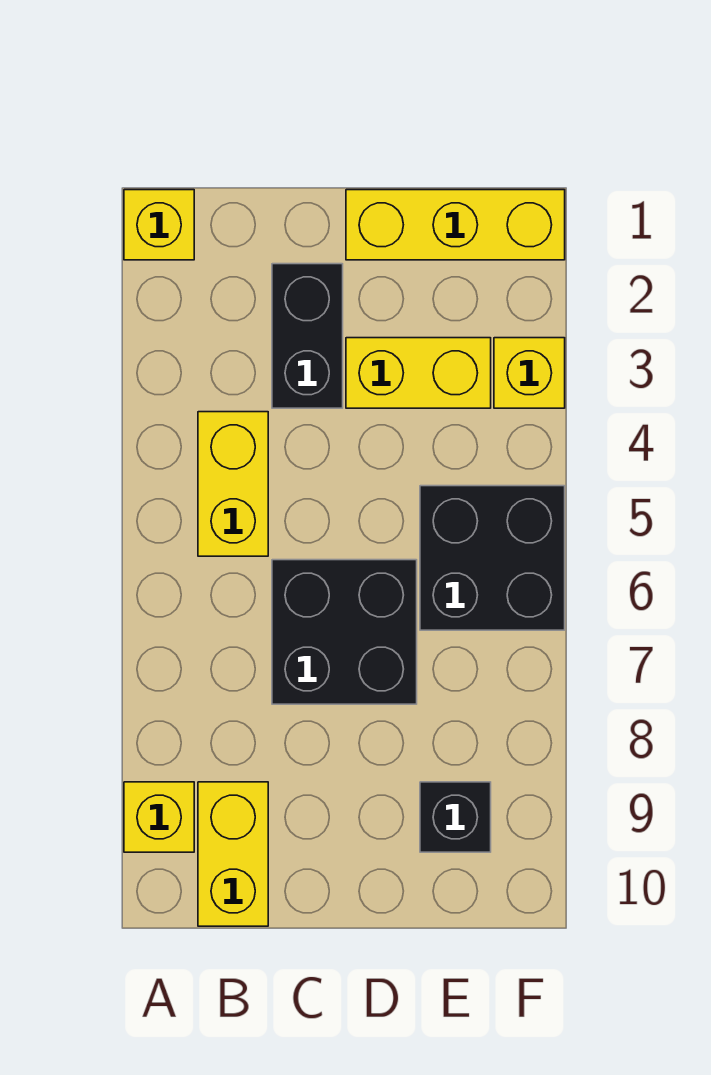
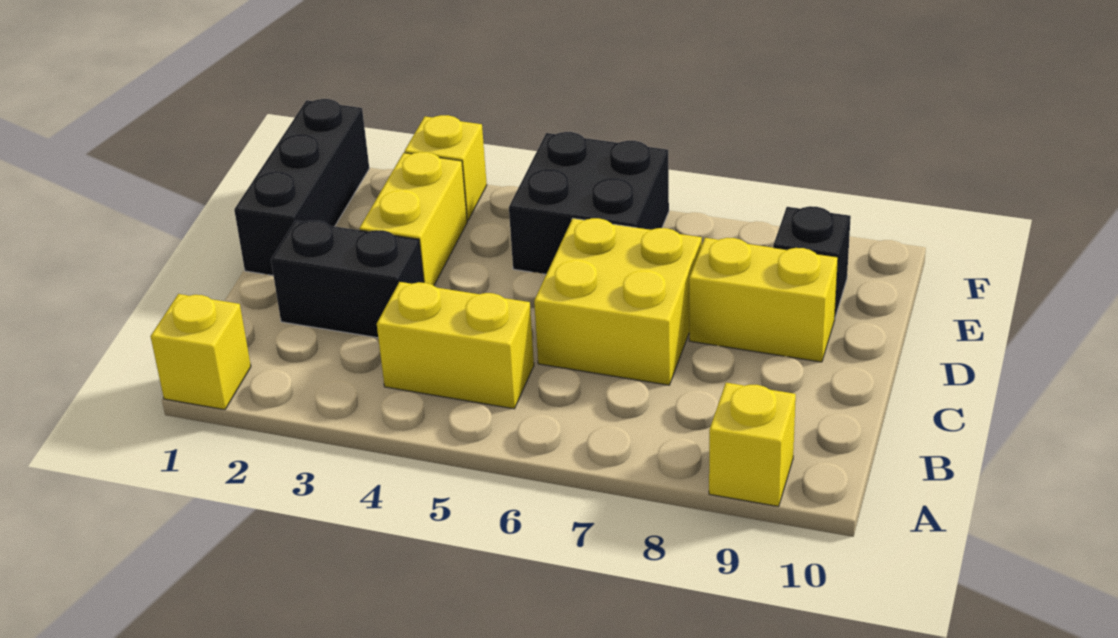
yellow brick B9:B10 level 1 -> yellow brick D8:D9 level 1
black brick C6:D7 level 1 -> yellow brick C6:D7 level 1
yellow brick D1:F1 level 1 -> black brick D1:F1 level 1

